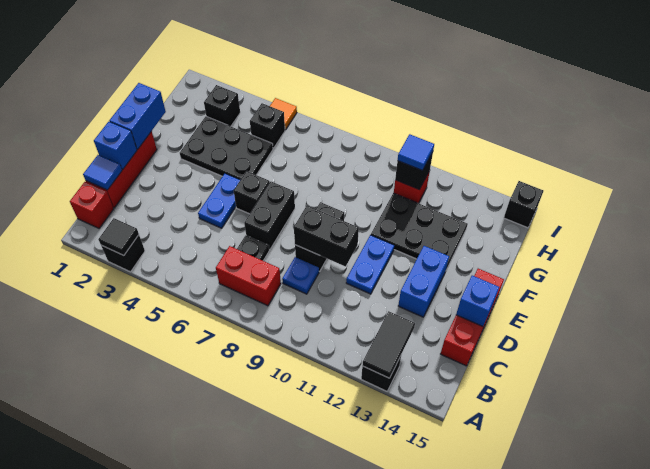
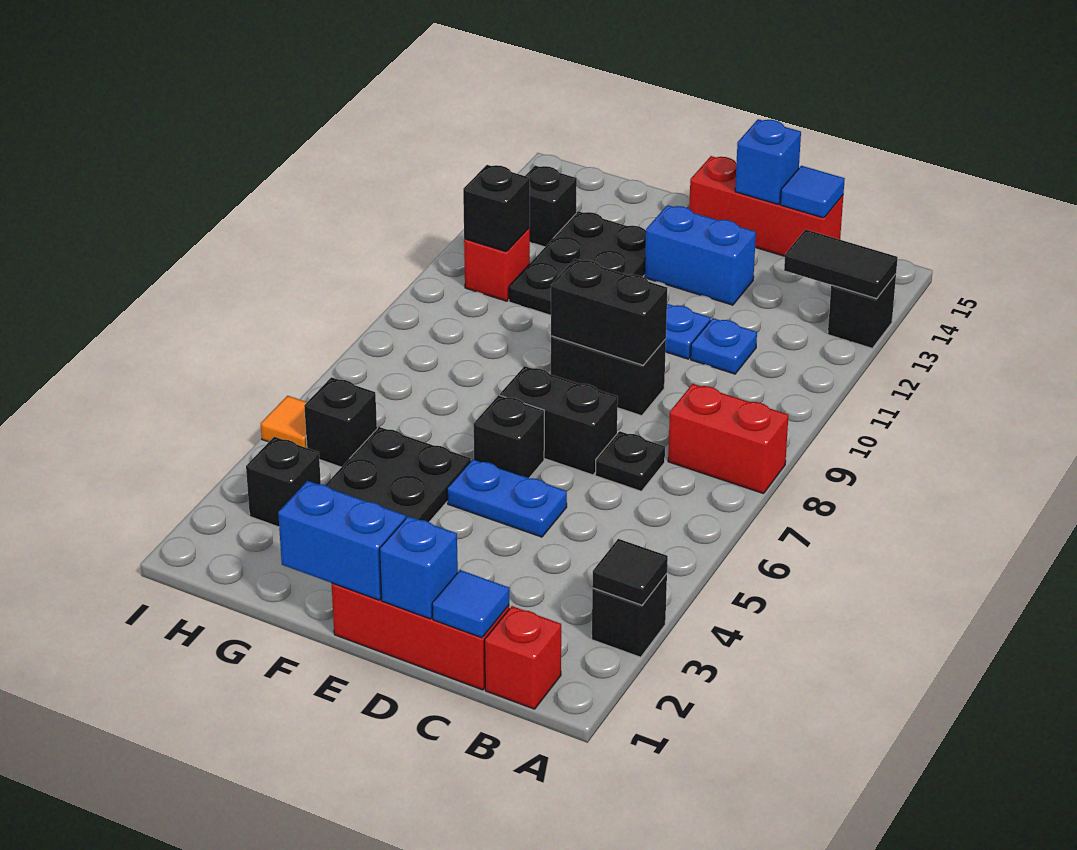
red brick B7:B8 level 1 -> red brick A8:B8 level 1
blue plate C9 level 1 -> blue plate C11 level 1
black brick D9:D10 level 2 -> black brick D9:E9 level 2
blue tile H11 level 3 -> blue tile C15 level 2
black brick I15 level 1 -> black brick H13 level 1

